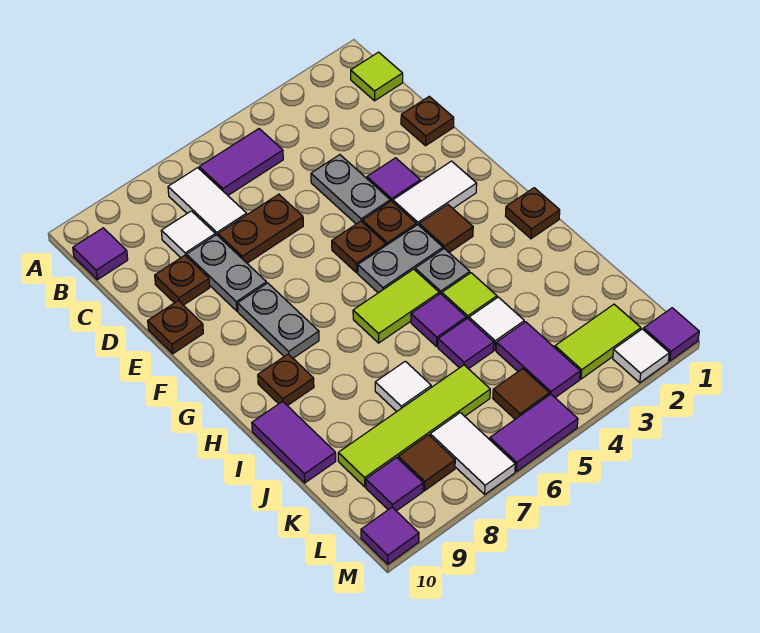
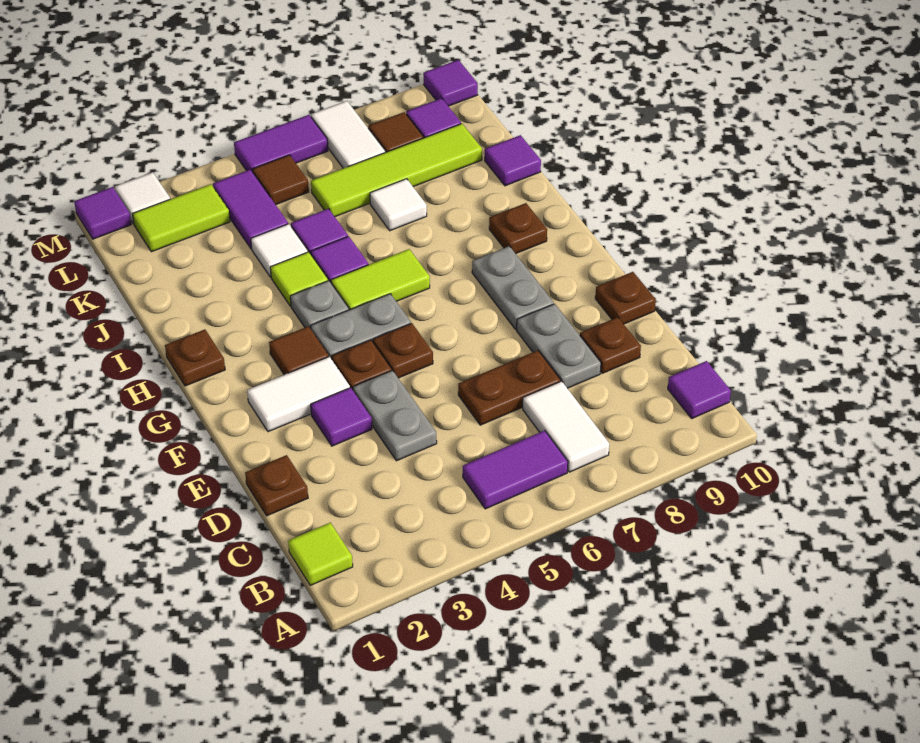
white tile C8 level 1 -> none
purple tile I10:J10 level 1 -> purple tile J10 level 1

